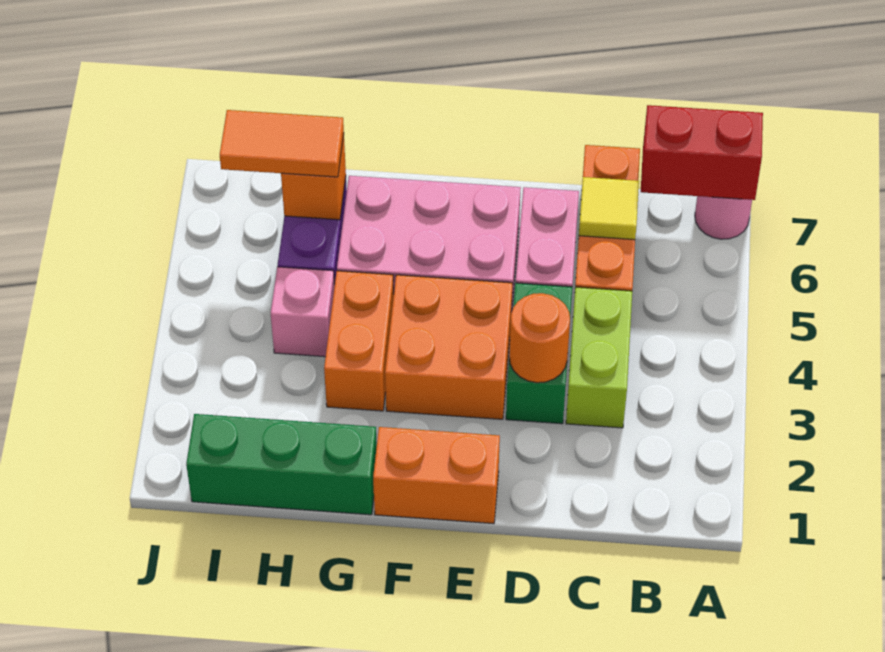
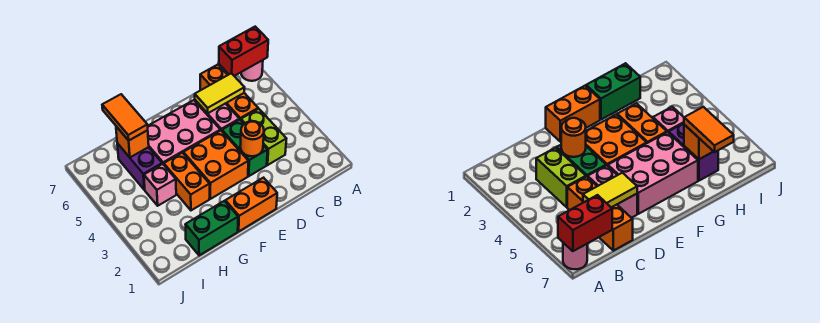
yellow tile C6 level 2 -> yellow tile C6:D6 level 2
green brick G1:I1 level 1 -> green brick G1:H1 level 1
orange tile H6:I6 level 3 -> orange tile H6:H7 level 3

